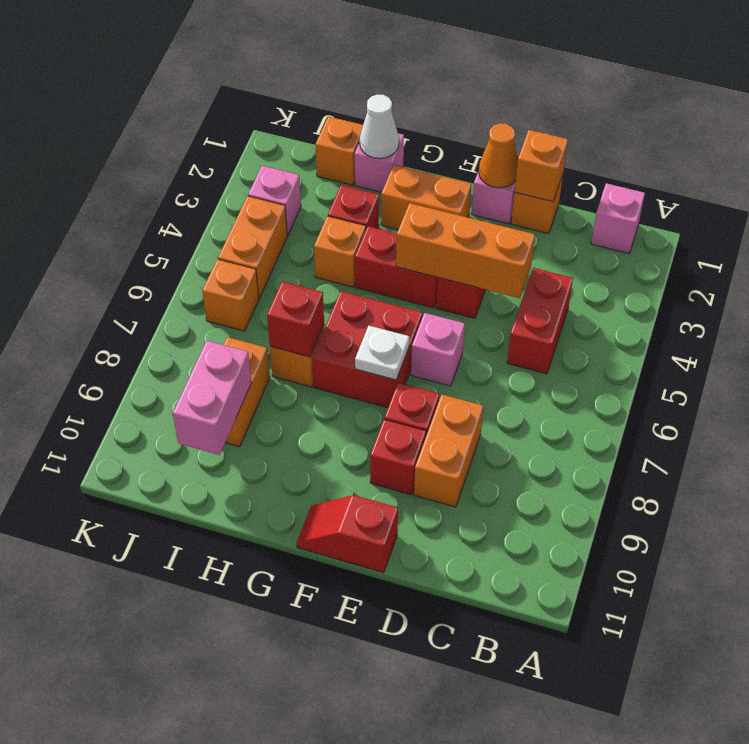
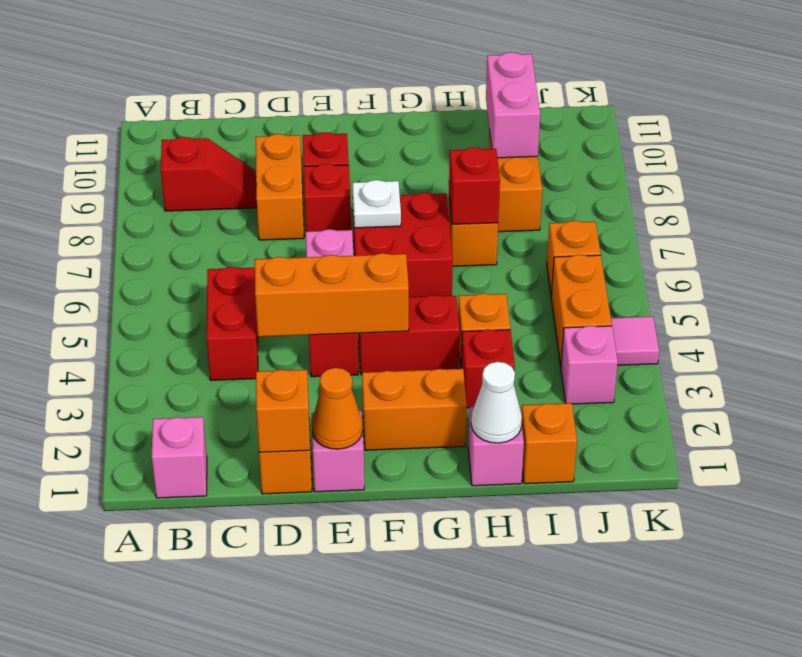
red slope E11:F11 level 1 top E -> red slope B9:C9 level 1 top B
none -> pink tile K4 level 1

